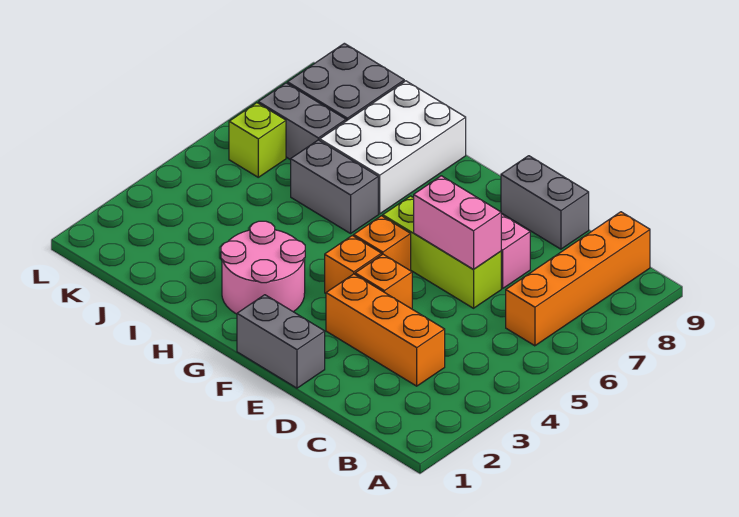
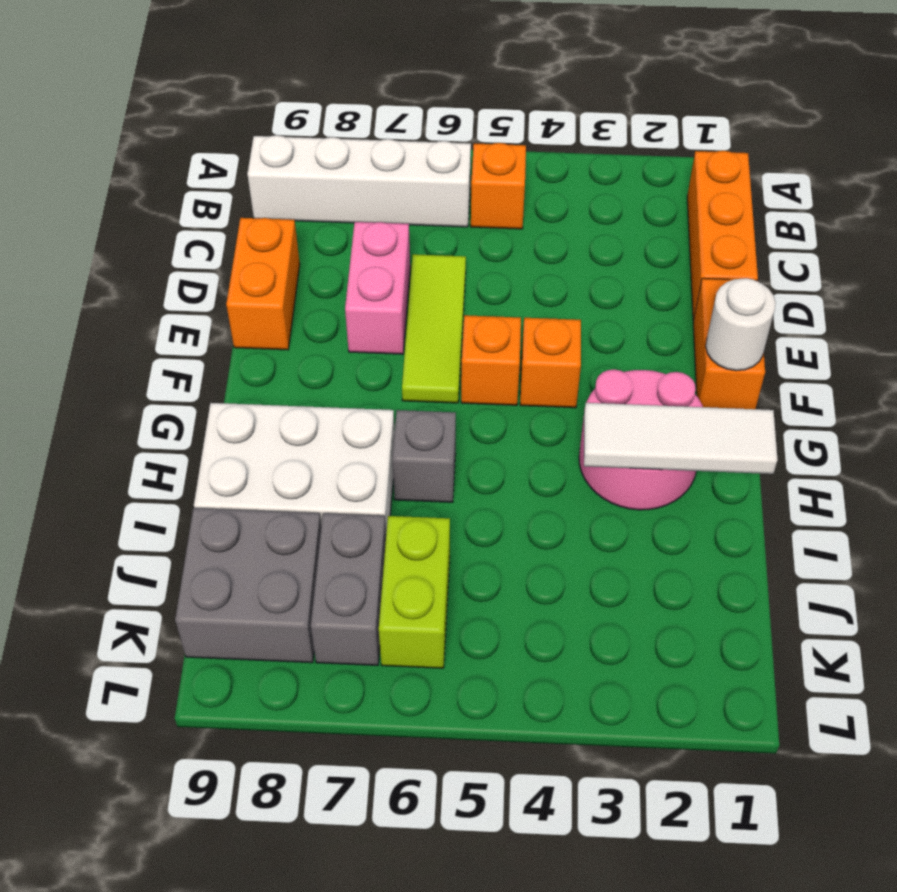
orange brick B6:B9 level 1 -> white brick B6:B9 level 1
orange brick C3:E3 level 1 -> orange brick B1:D1 level 1
lime brick D6:F6 level 1 -> lime tile D6:F6 level 1
pink brick D6:E6 level 2 -> none
grey brick D9:E9 level 1 -> orange brick D9:E9 level 1
grey brick E1:F1 level 1 -> orange brick E1:F1 level 1
orange brick E4 level 1 -> orange brick B5 level 1
none -> white round brick F1 level 2
none -> white tile H1:H3 level 2
grey brick H6:I6 level 1 -> grey brick H6 level 1
lime brick K6 level 1 -> lime brick J6:K6 level 1

